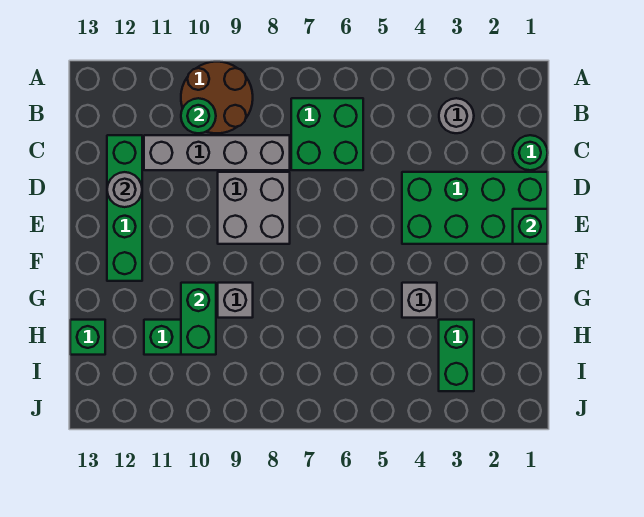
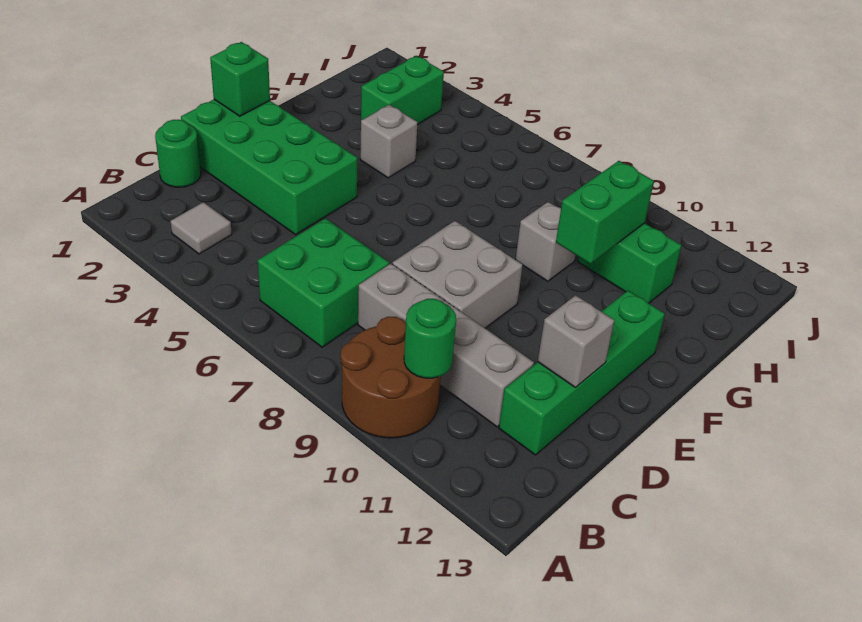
grey round brick B3 level 1 -> grey tile B3 level 1
grey round brick D12 level 2 -> grey brick D12 level 2
green brick H13 level 1 -> none

